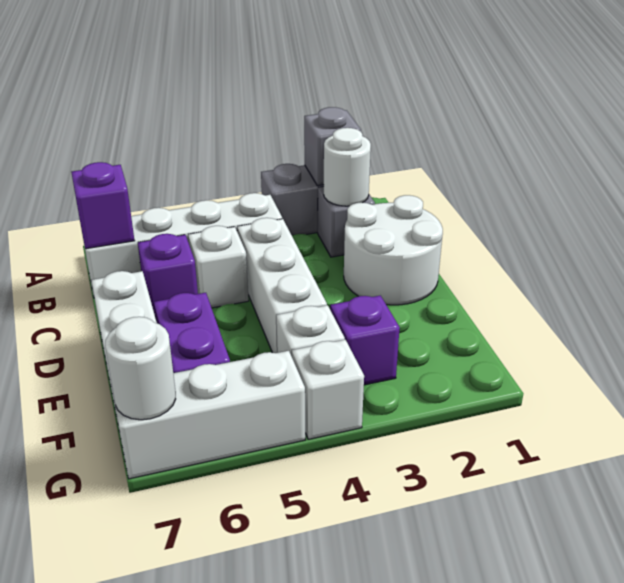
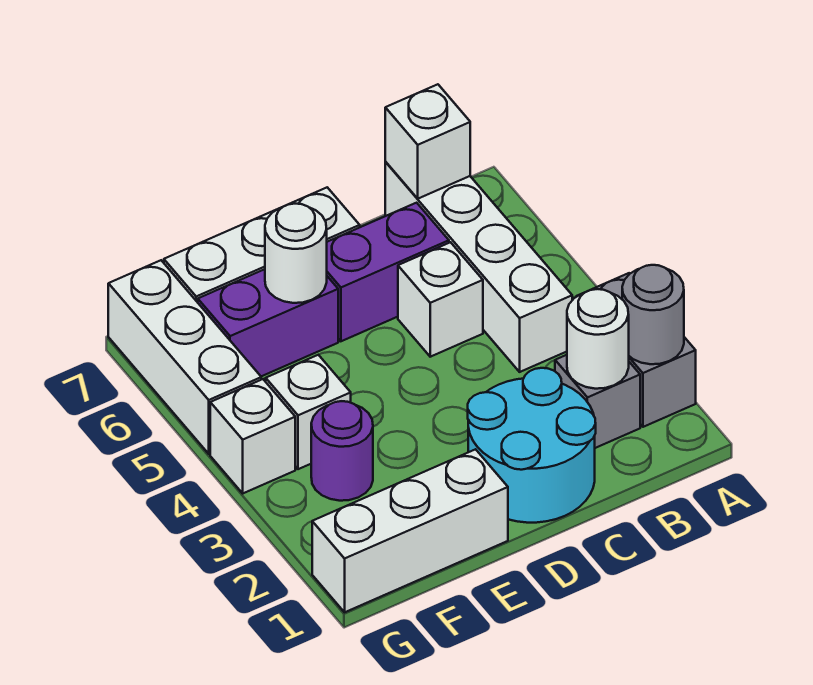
grey brick A2 level 2 -> grey round brick A2 level 2
purple brick B7 level 2 -> white brick B7 level 2
white round brick C1:D2 level 1 -> cyan round brick C1:D2 level 1
white brick C4:E4 level 1 -> white brick E1:G1 level 1
purple brick C6 level 1 -> purple brick C6:D6 level 1
purple brick F3 level 1 -> purple round brick F3 level 1
white round brick G7 level 2 -> white round brick E6 level 2

